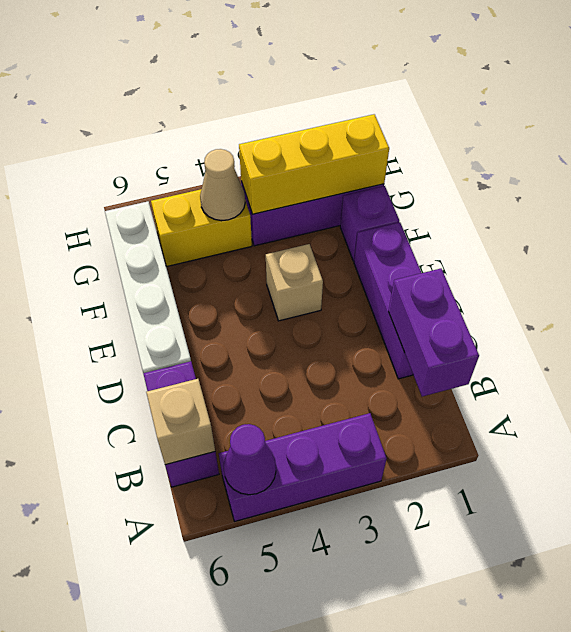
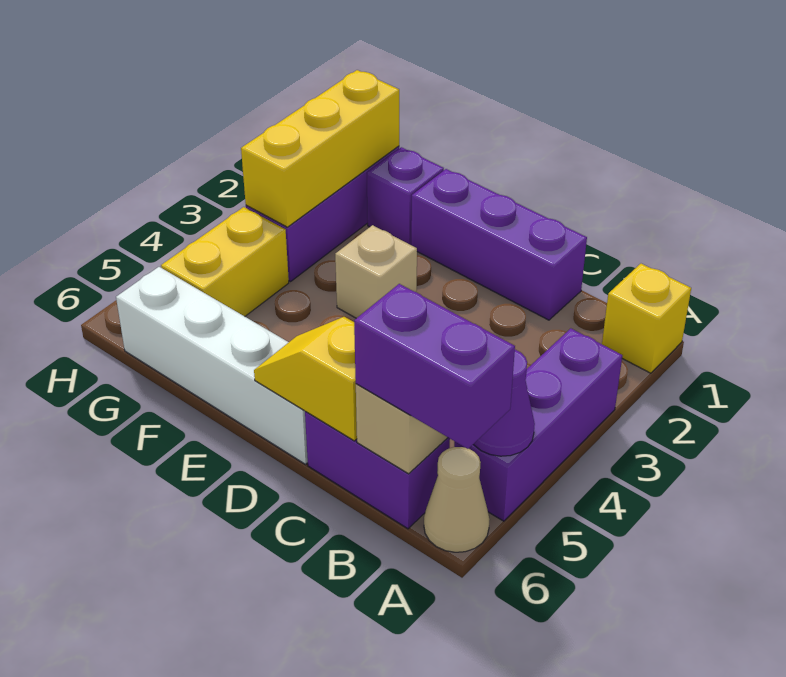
none -> yellow brick A1 level 1
purple brick B1:C1 level 2 -> purple brick A6:B6 level 3
none -> yellow slope C6:D6 level 2 top C
tan cone G4 level 2 -> tan cone A6 level 1

